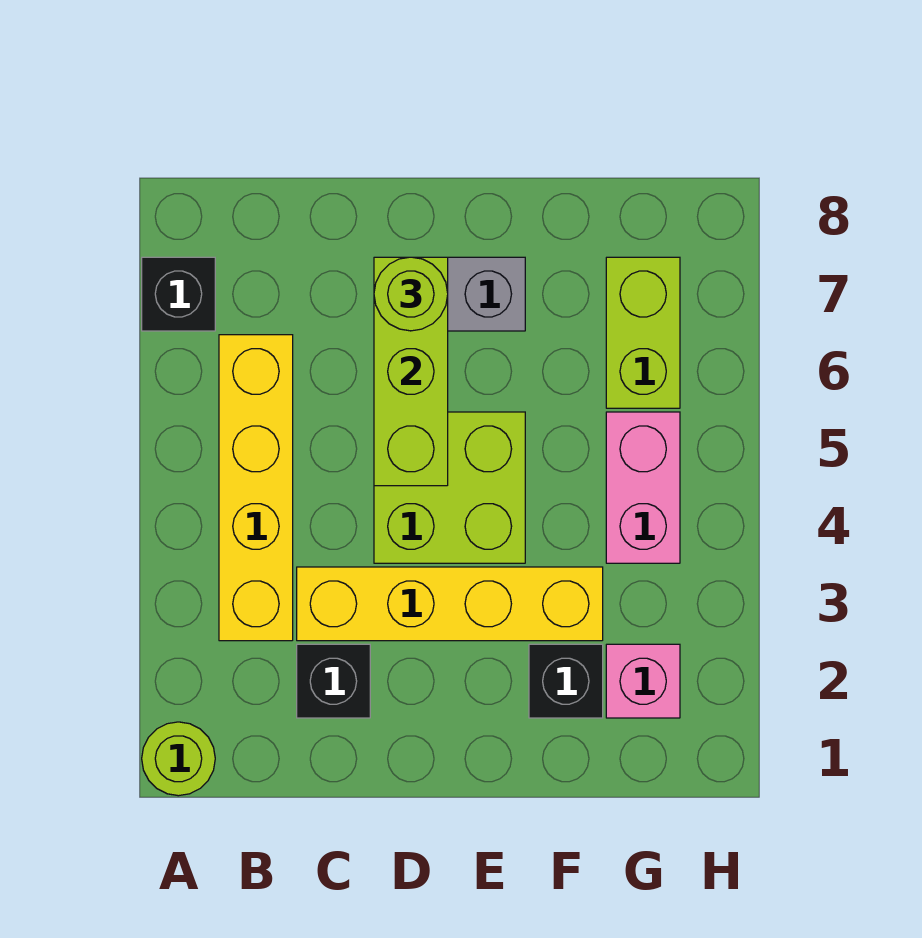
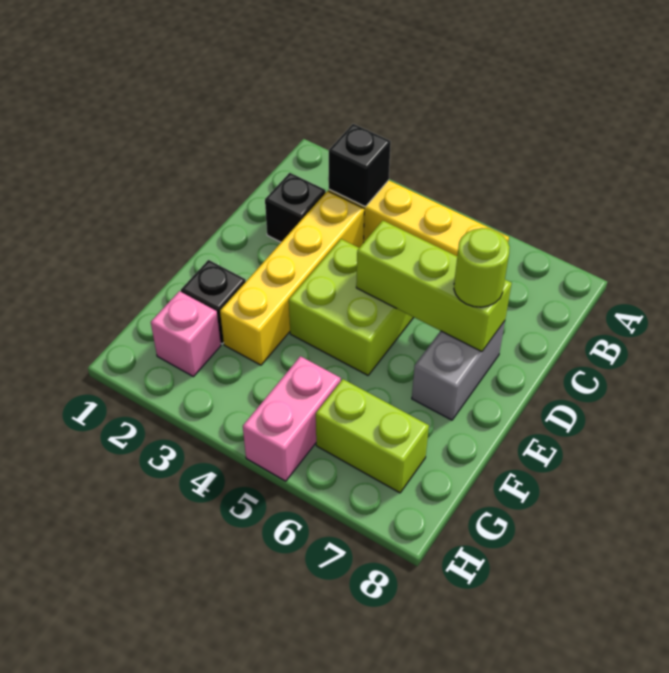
lime round brick A1 level 1 -> none
black brick A7 level 1 -> black brick B3 level 2
pink brick G4:G5 level 1 -> pink brick G5:H5 level 1

